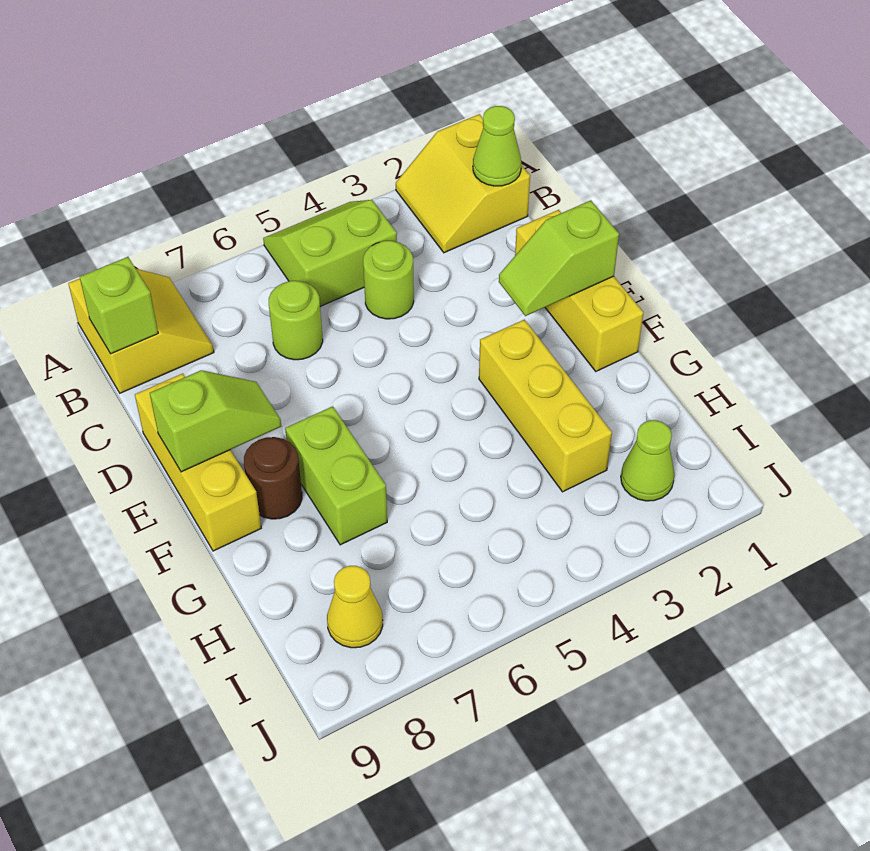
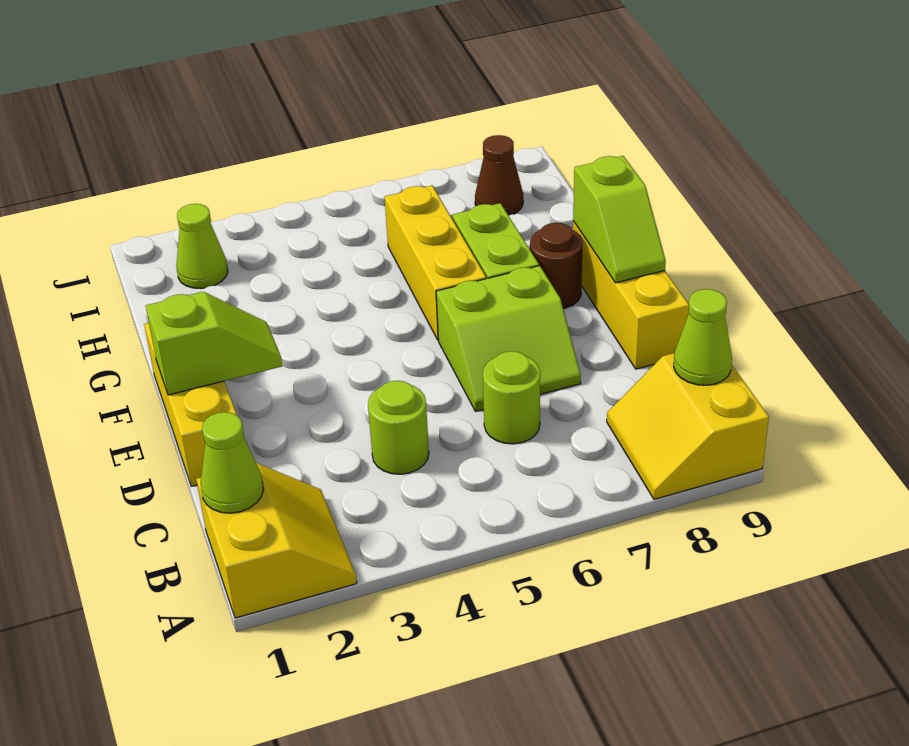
lime slope A4:B5 level 1 top B -> lime slope D6:E7 level 1 top E
lime brick B9 level 2 -> lime cone B9 level 2
lime slope E8:E9 level 2 top 9 -> lime slope E9:F9 level 2 top F
yellow brick F3:H3 level 1 -> yellow brick F6:H6 level 1
yellow cone I8 level 1 -> brown cone I8 level 1

